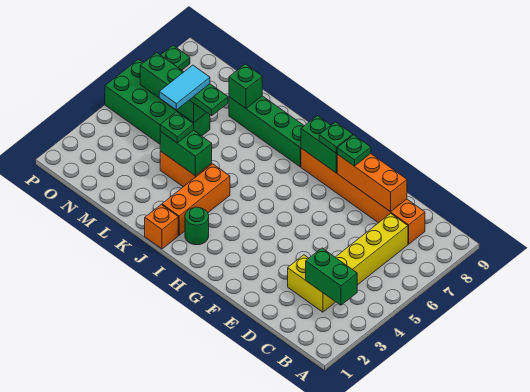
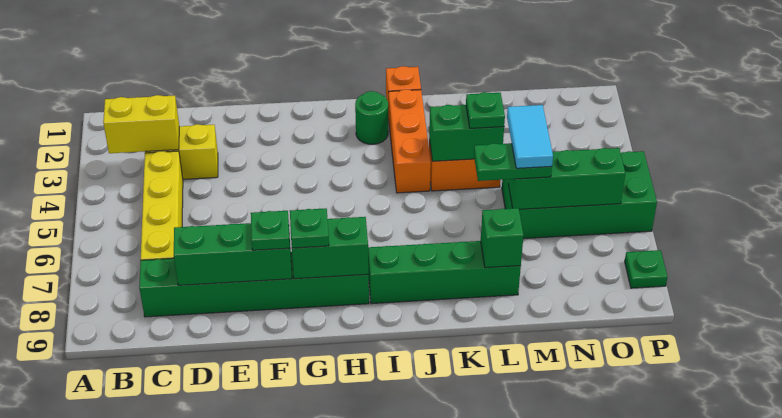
green brick B3:C3 level 2 -> yellow brick B3:C3 level 2
orange brick C8:H8 level 1 -> green brick C8:H8 level 1
orange brick D8:F8 level 2 -> green brick D8:F8 level 2

